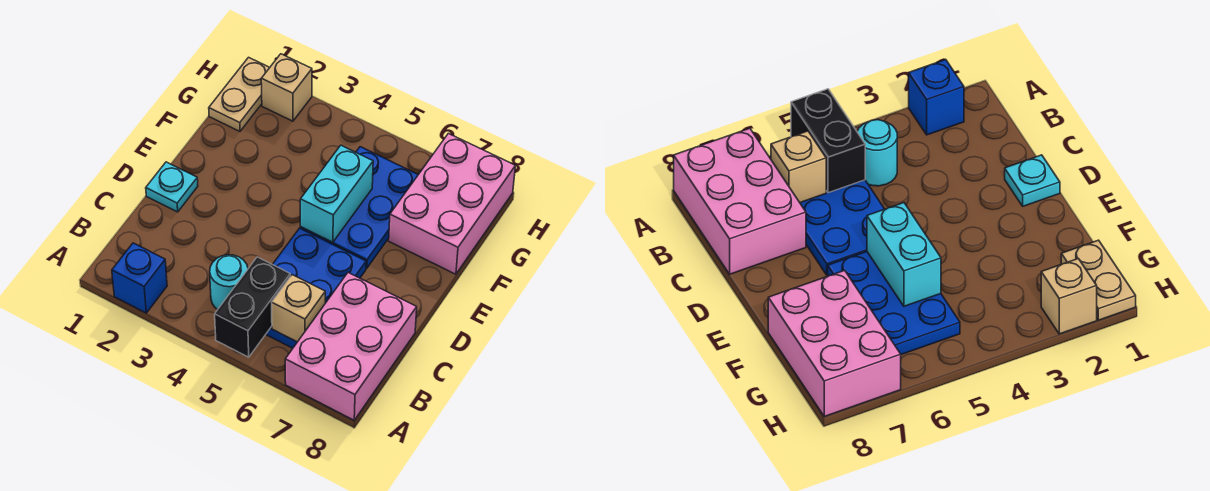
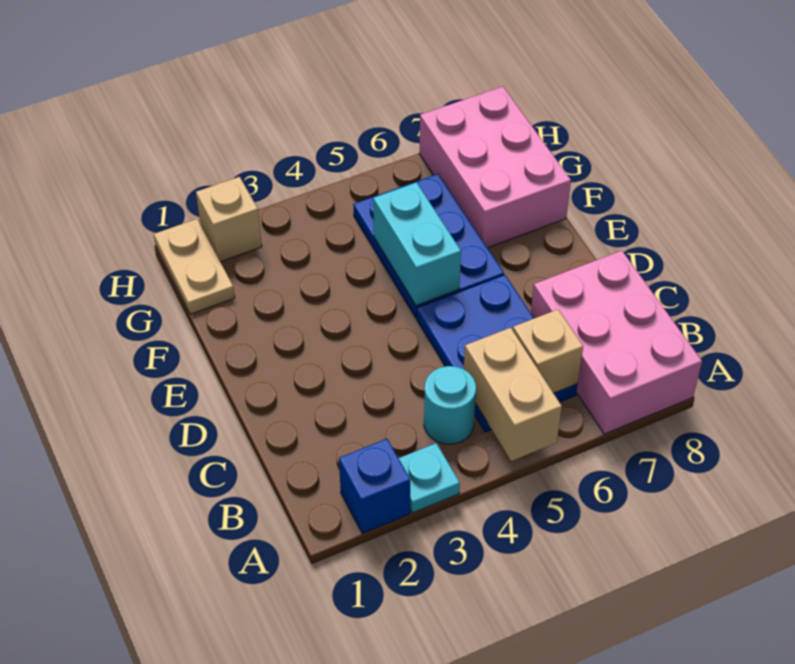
black brick A5:B5 level 2 -> tan brick A5:B5 level 2
cyan plate D1 level 1 -> cyan plate A3 level 1

